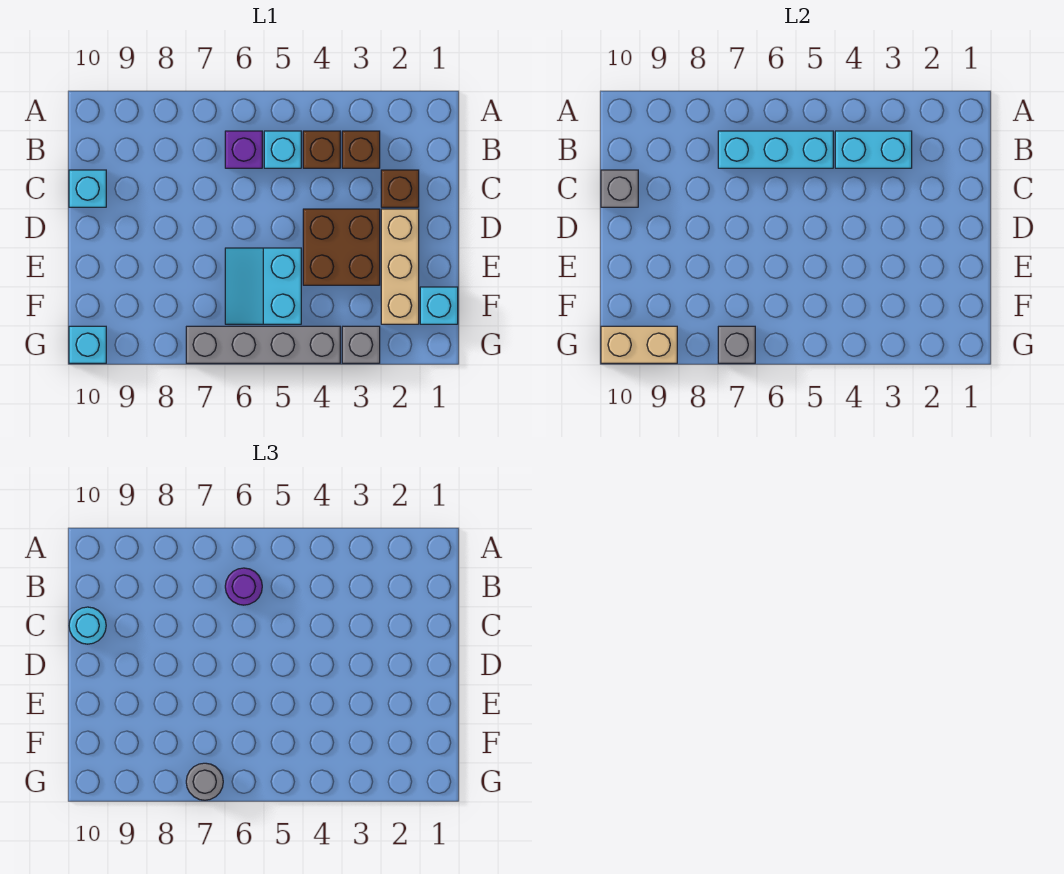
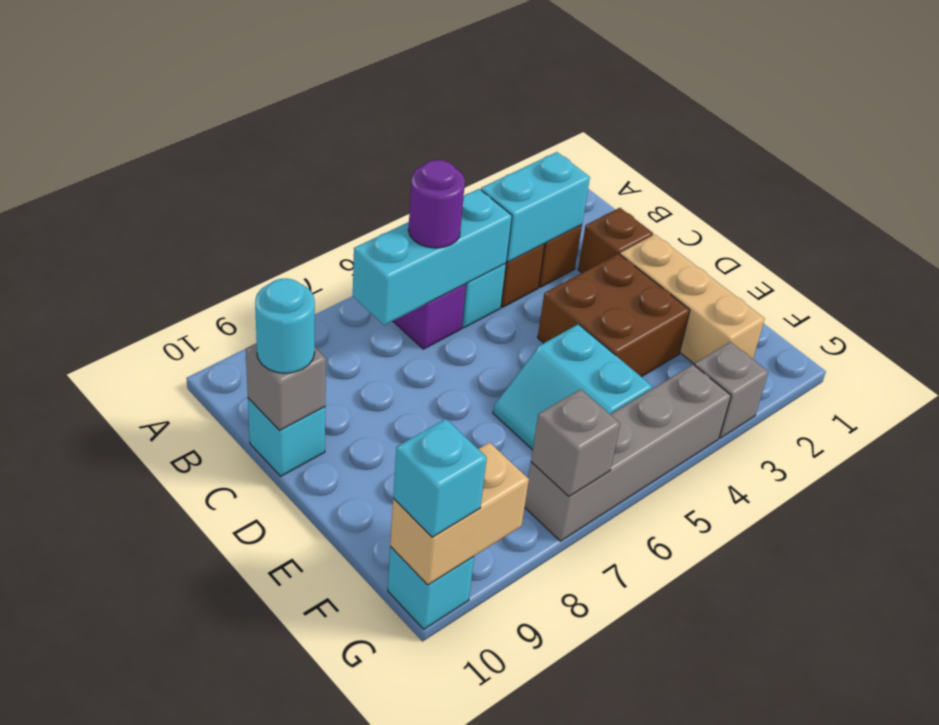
cyan brick F1 level 1 -> cyan brick G10 level 3
grey round brick G7 level 3 -> none

